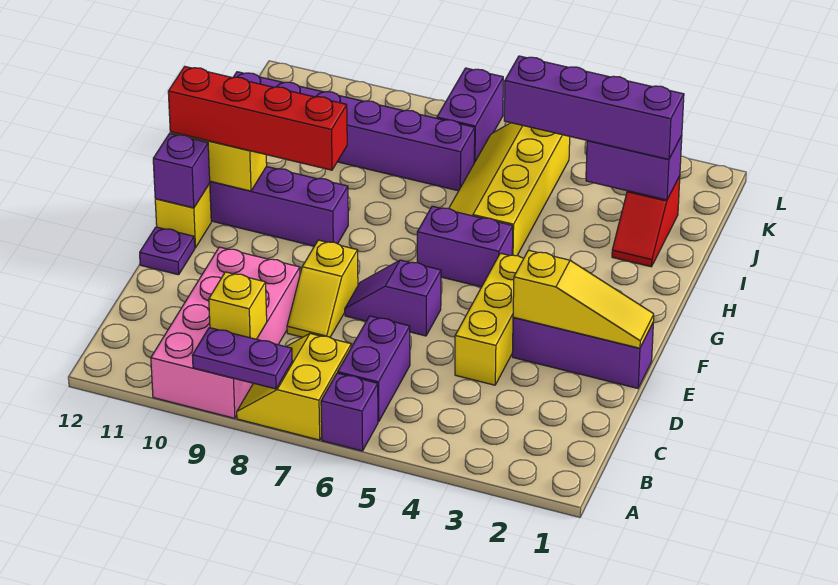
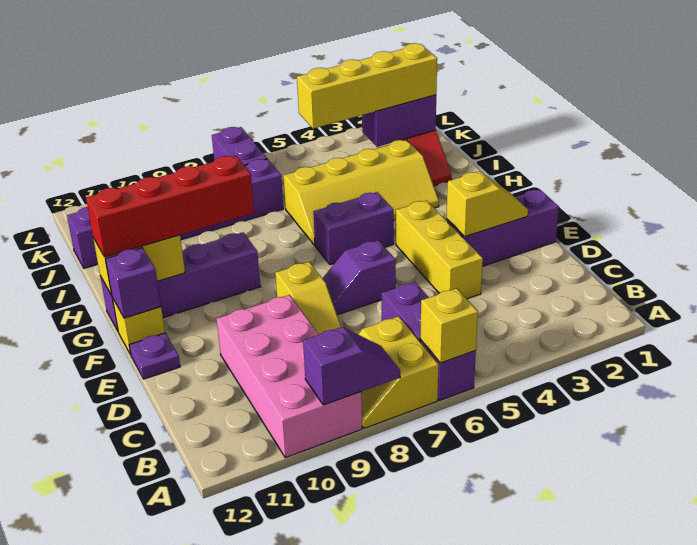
purple plate A8:A9 level 2 -> purple slope A8:A9 level 2 top 9
yellow brick B9 level 2 -> yellow brick A6 level 2
yellow slope E1:E3 level 2 top 3 -> yellow slope E2:E3 level 2 top 3
yellow slope H5:K6 level 1 top 5 -> yellow slope H3:I6 level 1 top I
purple brick J2:J5 level 3 -> yellow brick J2:J5 level 3

